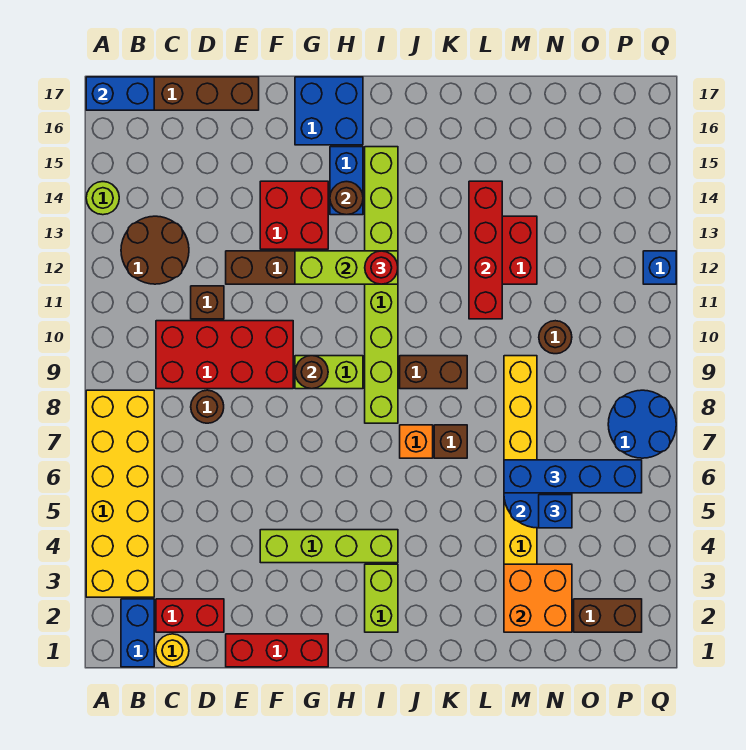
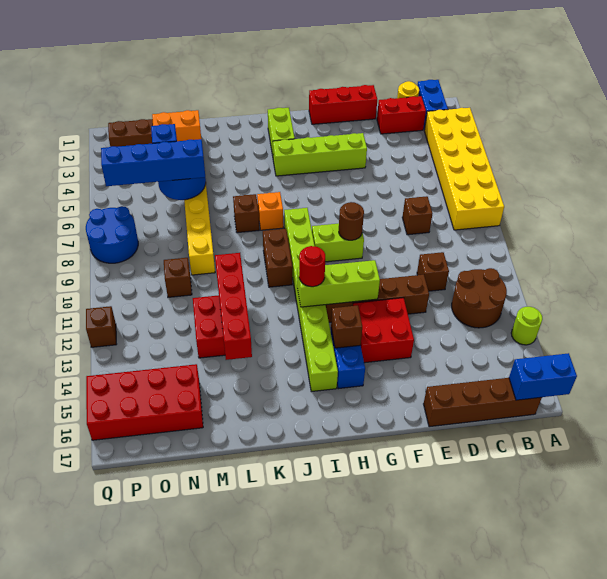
red brick C9:F10 level 1 -> red brick N15:Q16 level 1
brown round brick D8 level 1 -> brown brick D8 level 1
blue brick G16:H17 level 1 -> none
brown round brick H14 level 2 -> brown brick H14 level 2
brown brick J9:K9 level 1 -> brown brick J9:J10 level 1
orange brick M2:N3 level 2 -> orange brick M3:N3 level 2
brown round brick N10 level 1 -> brown brick N10 level 1
blue brick Q12 level 1 -> brown brick Q12 level 1

